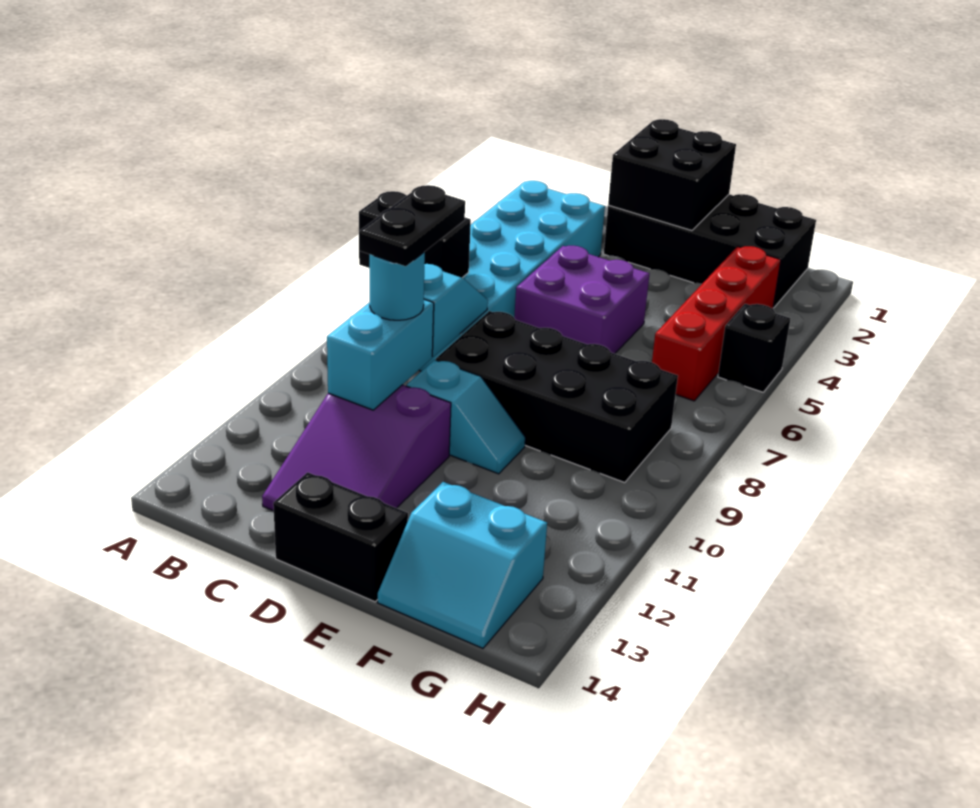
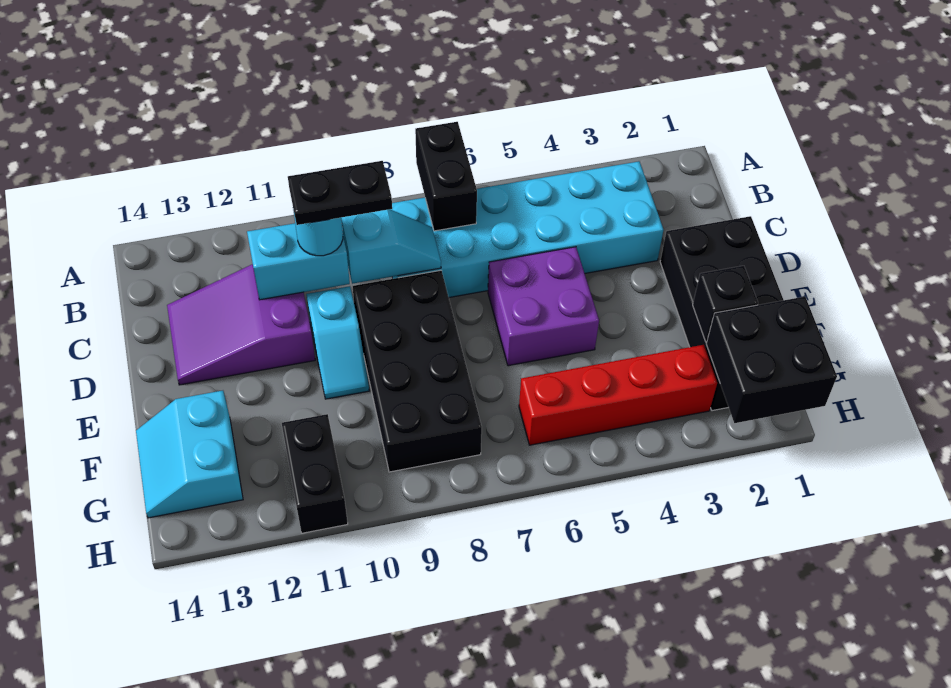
black brick D1:E2 level 2 -> black brick G1:H2 level 2
black brick D14:E14 level 1 -> black brick G11:H11 level 1
black brick H5 level 1 -> black brick F2 level 2

